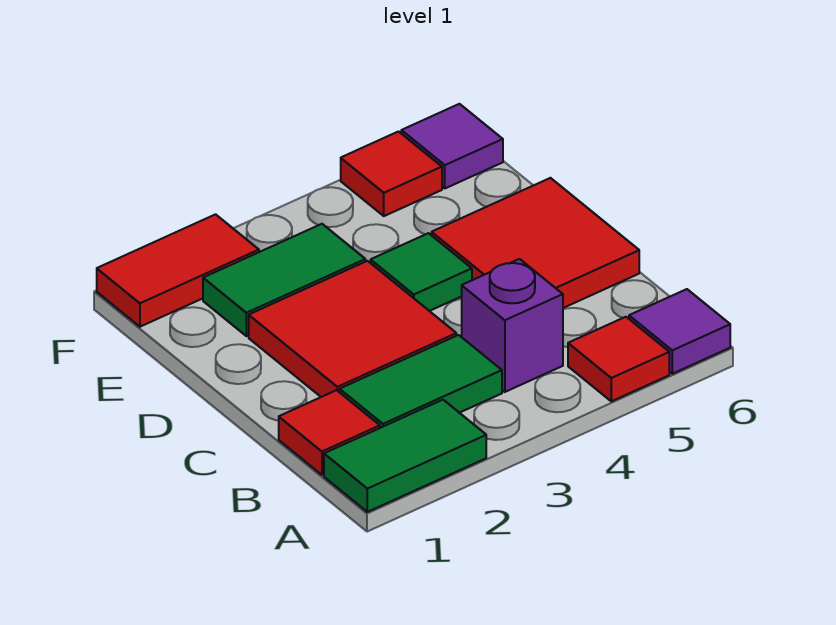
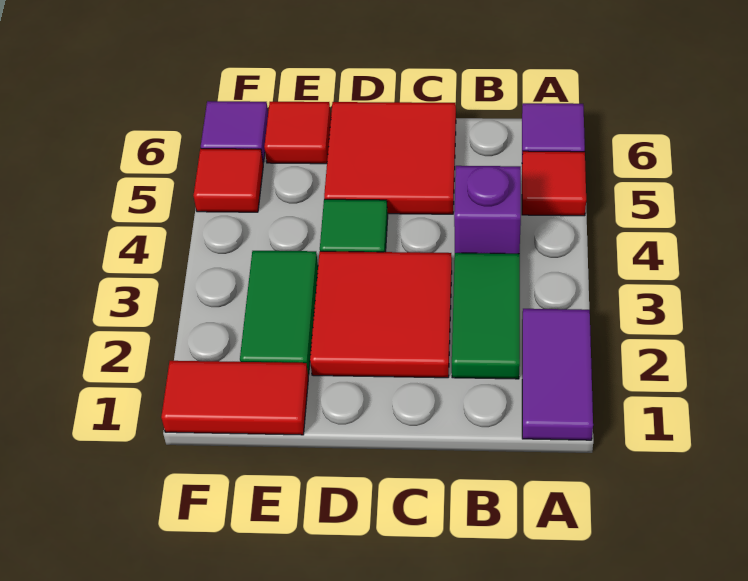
green tile A1:A2 level 1 -> purple tile A1:A2 level 1
red tile B1 level 1 -> red tile E6 level 1
red tile F1:F2 level 1 -> red tile E1:F1 level 1

